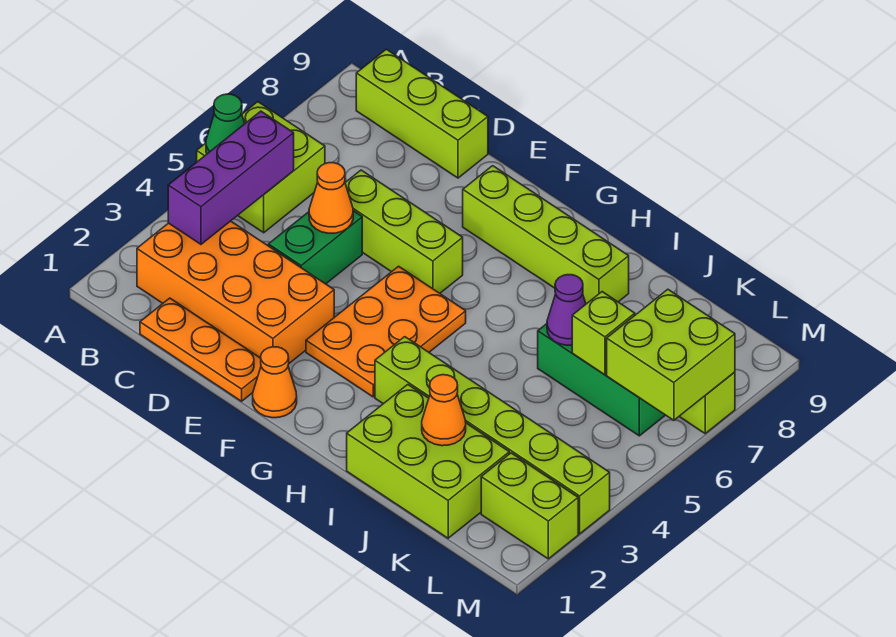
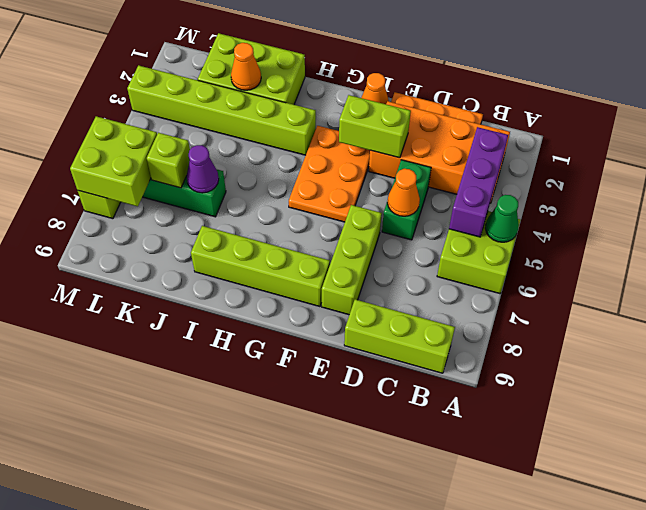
lime brick D6:F6 level 1 -> lime brick E6:E8 level 1
lime brick L2:M2 level 1 -> lime brick E3:F3 level 2

